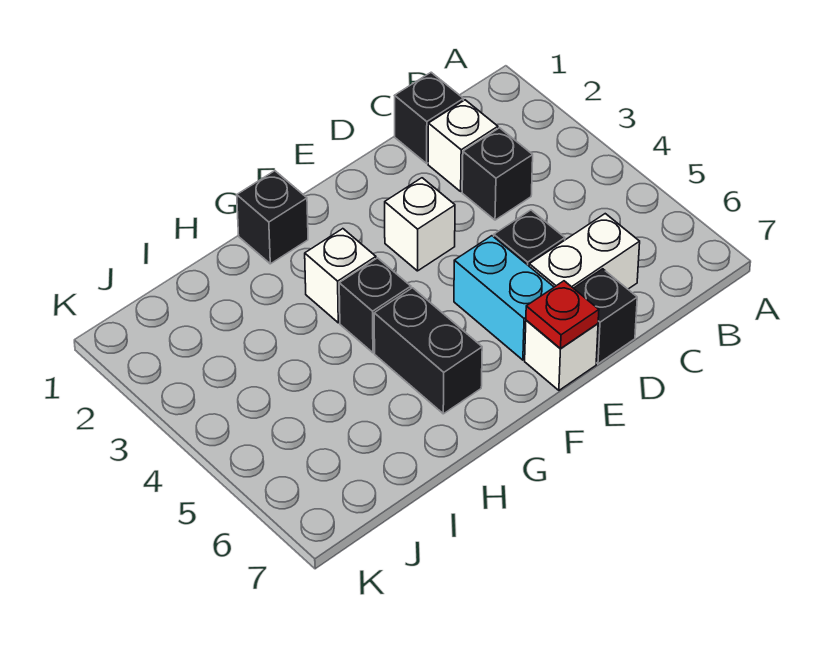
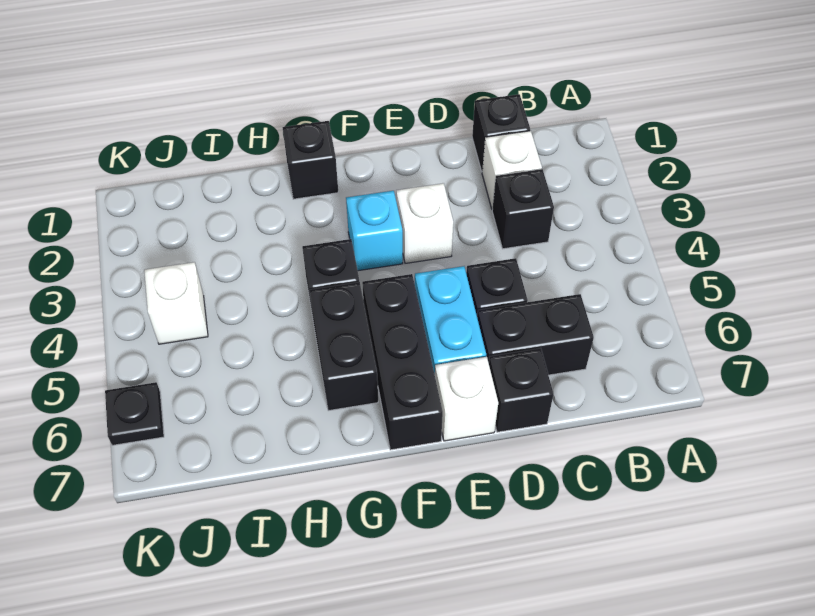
white brick C6:D6 level 1 -> black brick C6:D6 level 1
red plate E7 level 2 -> none
none -> cyan brick F3 level 1
none -> black brick F5:F7 level 1
white brick G3 level 1 -> white brick J4 level 1
none -> black plate K6 level 1

